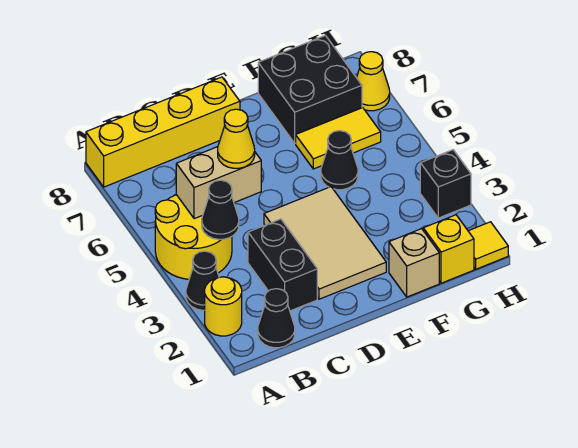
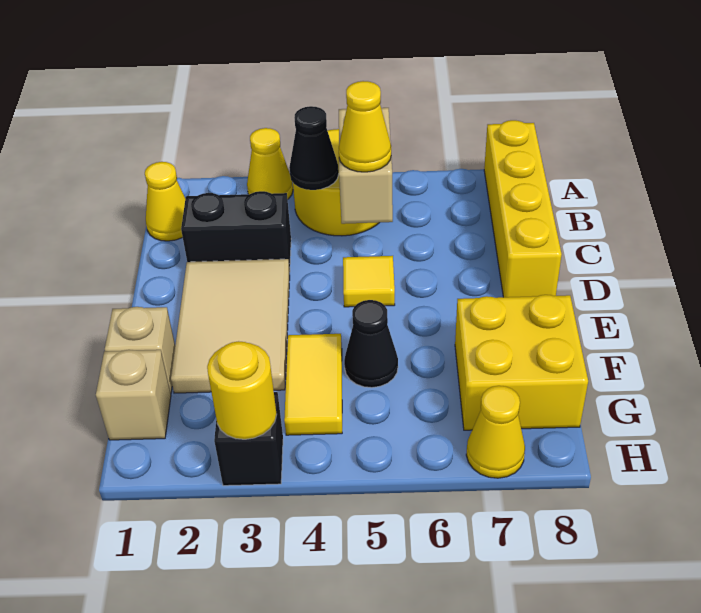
yellow round brick A2 level 1 -> yellow round brick H3 level 2
black cone A3 level 1 -> yellow cone A3 level 1
black cone B1 level 1 -> yellow cone B1 level 1
tan tile D2:E4 level 1 -> tan tile D2:F3 level 1
yellow tile F6:G6 level 1 -> yellow tile F4:G4 level 1
black brick F7:G8 level 1 -> yellow brick F7:G8 level 1
yellow brick G1 level 1 -> tan brick G1 level 1
yellow tile H1 level 1 -> yellow tile D5 level 1

